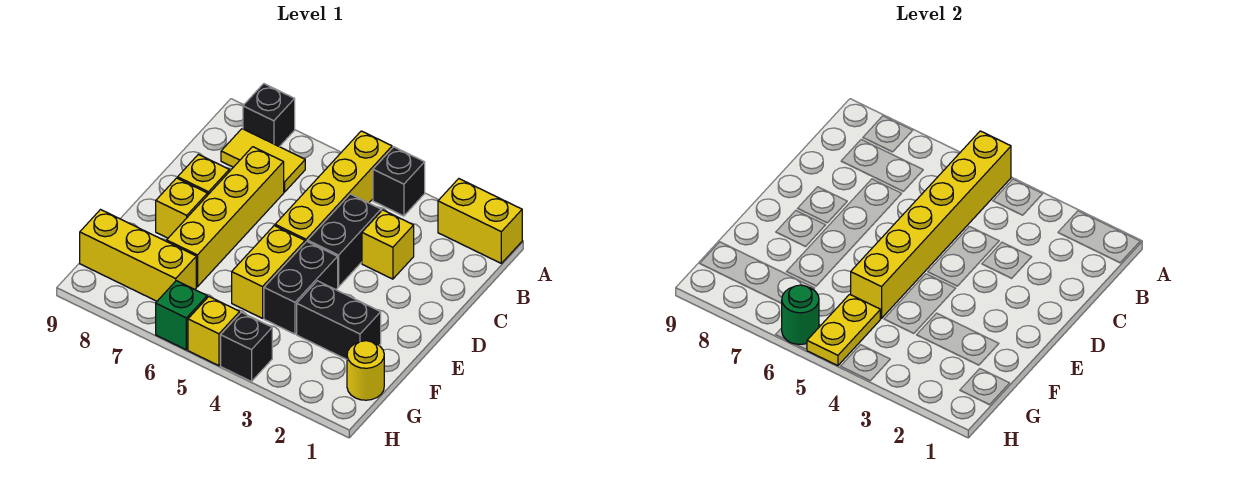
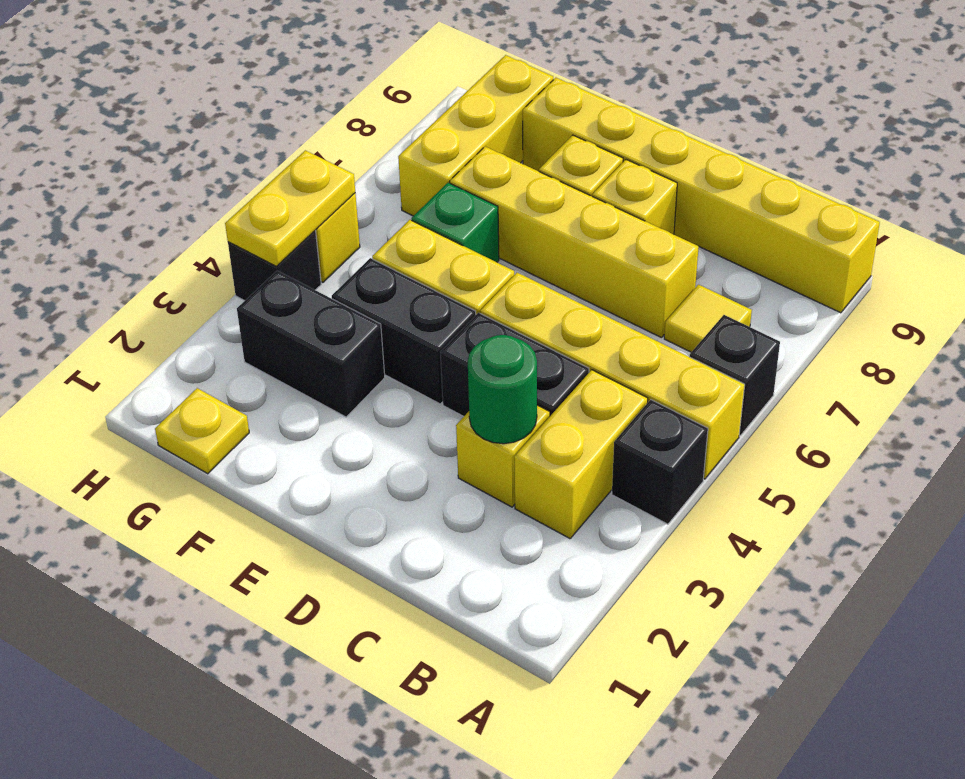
yellow brick A1:A2 level 1 -> yellow brick B3:B4 level 1
yellow brick A5:F5 level 2 -> yellow brick A9:F9 level 1
black brick A8 level 1 -> black brick A6 level 1
yellow tile B7:B8 level 1 -> yellow tile B7 level 1
black brick F2:F3 level 1 -> black brick F3:G3 level 1
yellow round brick G1 level 1 -> yellow plate G1 level 1
yellow plate G5:H5 level 2 -> yellow plate H4:H5 level 2
green brick H6 level 1 -> green brick F6 level 1
green round brick H6 level 2 -> green round brick C3 level 2

